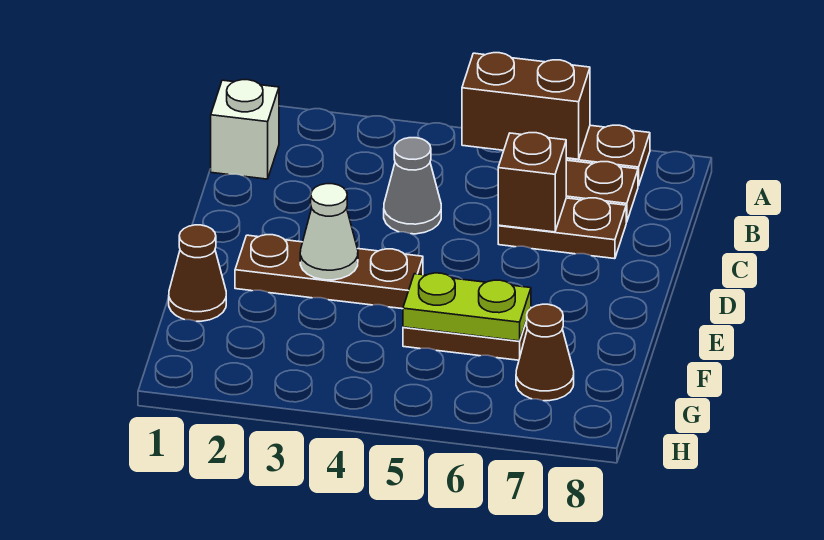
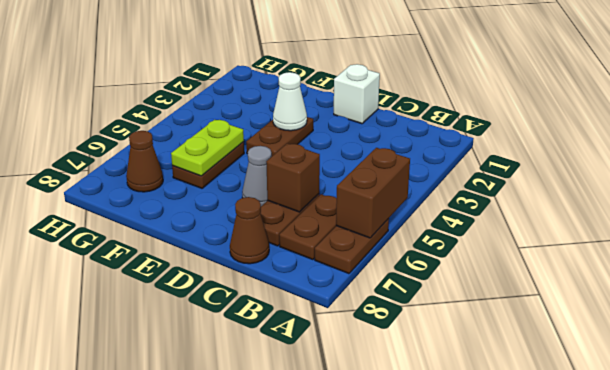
white brick B1 level 1 -> white brick D1 level 1
grey cone C4 level 1 -> grey cone D6 level 1
brown plate E2:E4 level 1 -> brown plate E3:E4 level 1
brown cone F1 level 1 -> brown cone C8 level 1

